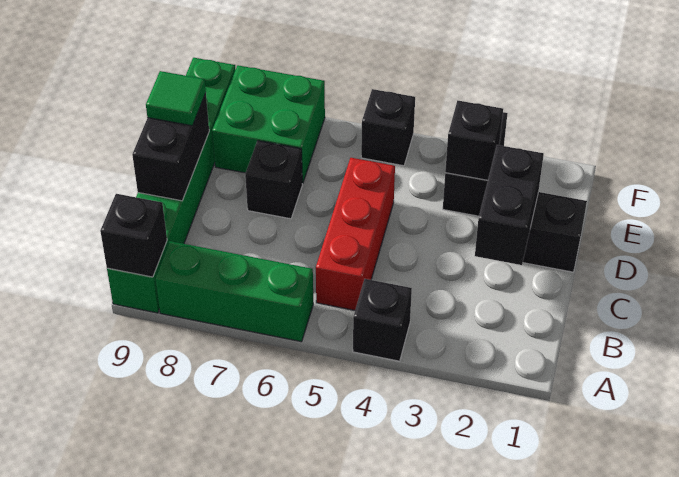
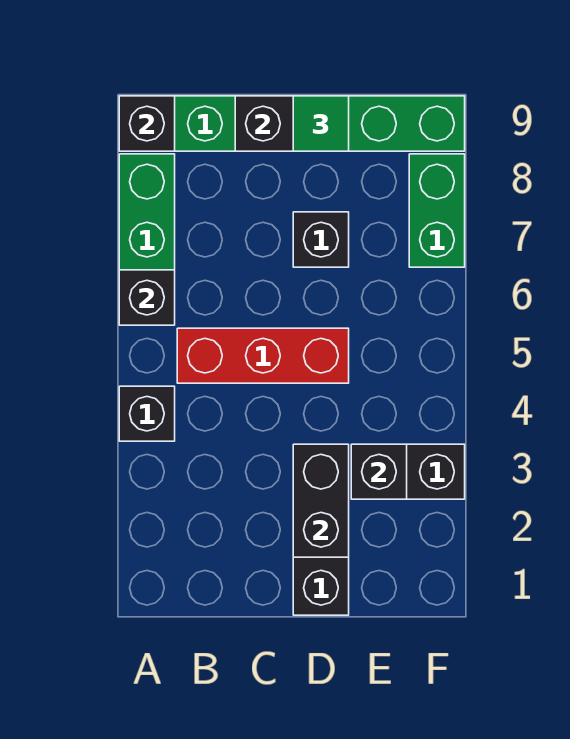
black brick C2:D2 level 2 -> black brick D2:D3 level 2
green brick E7:F8 level 1 -> green brick F7:F8 level 1
black brick F5 level 1 -> black brick A6 level 2

